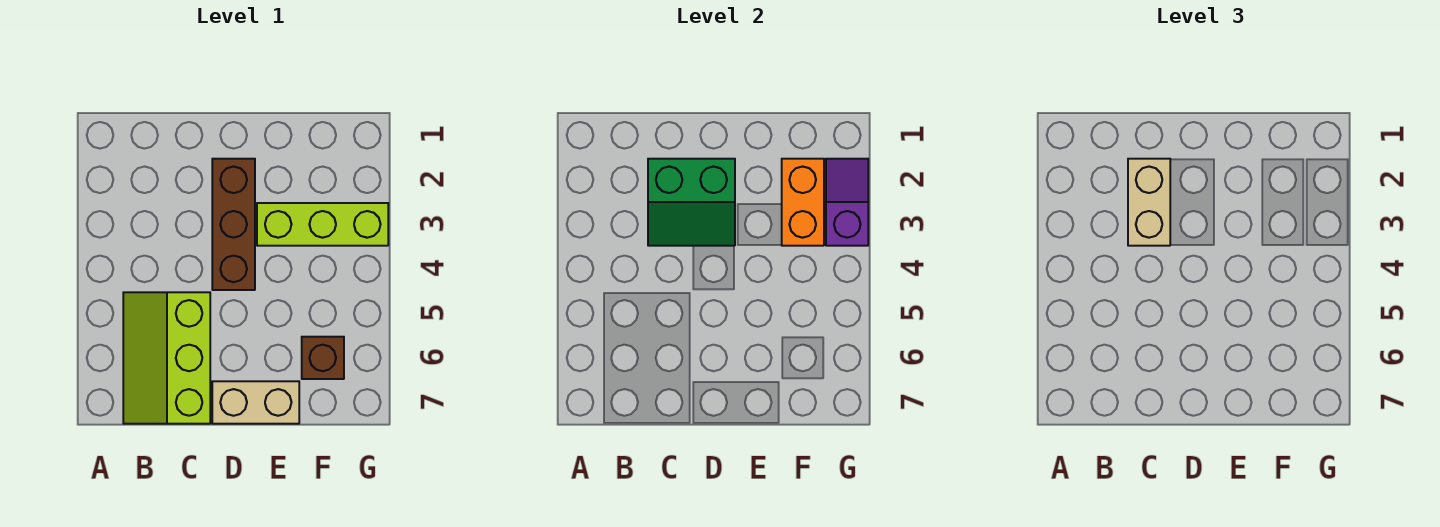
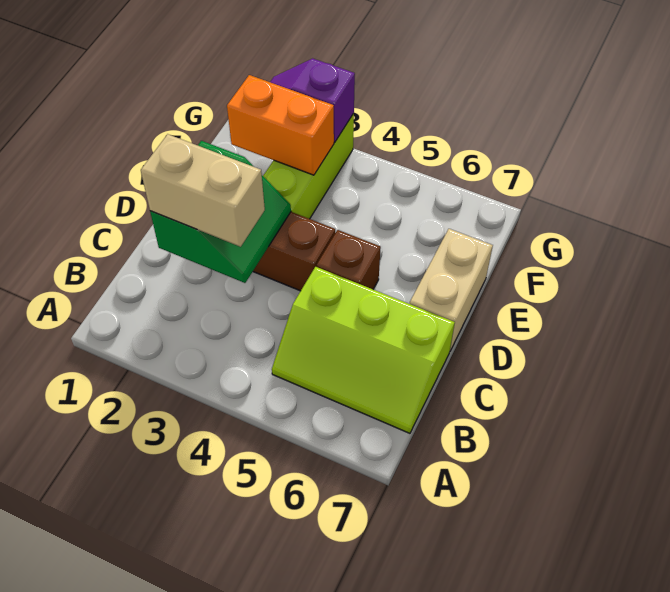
brown brick F6 level 1 -> brown brick D5 level 1

